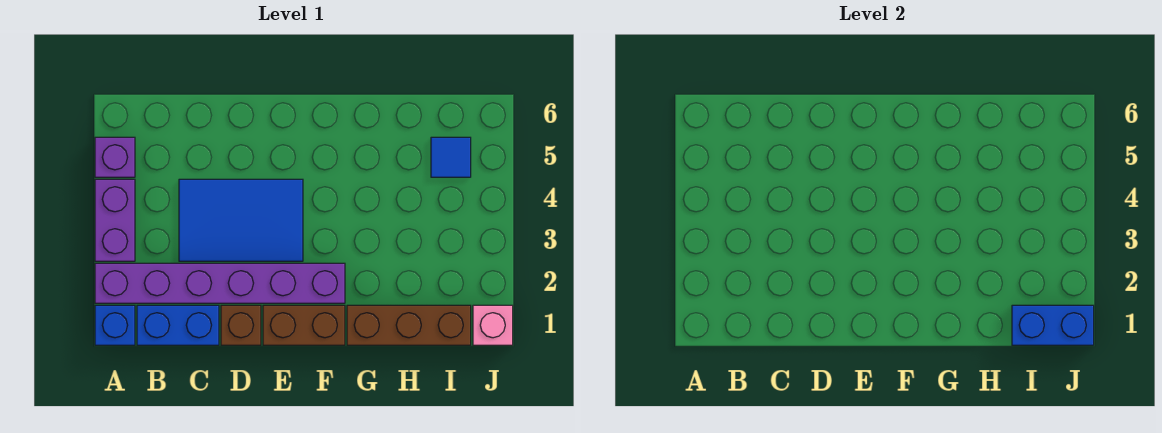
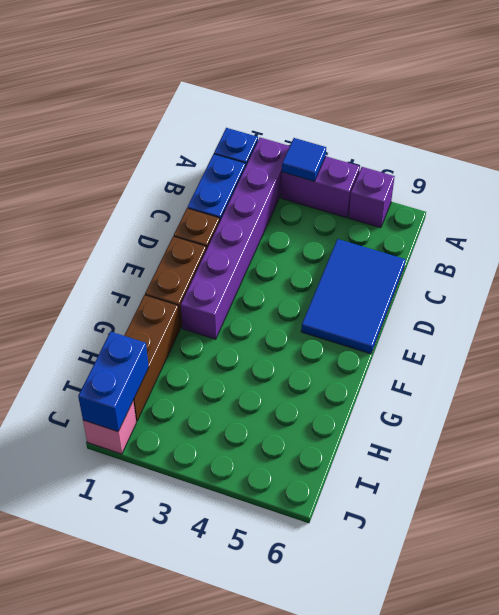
blue tile C3:E4 level 1 -> blue tile C5:E6 level 1
blue tile I5 level 1 -> blue tile A3 level 2

